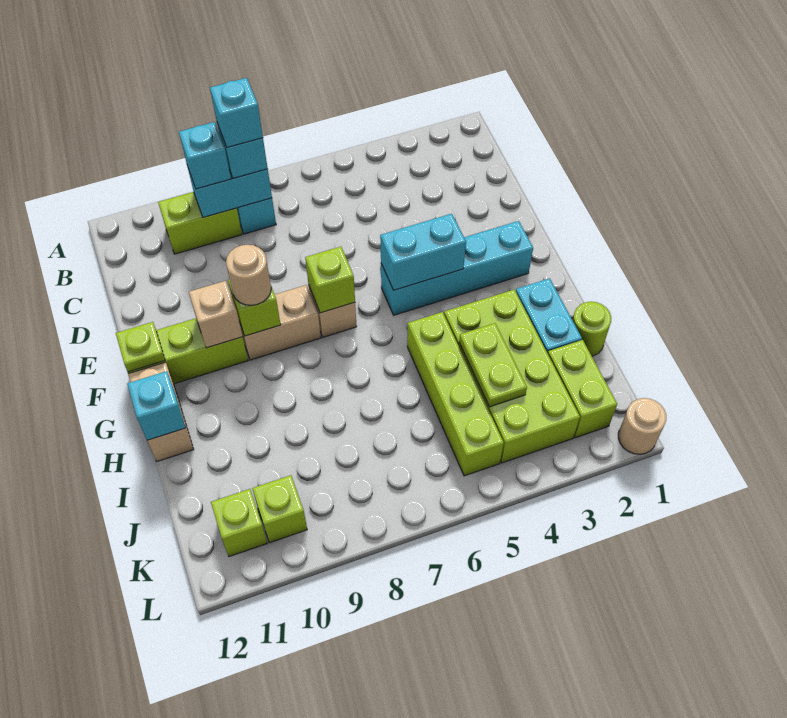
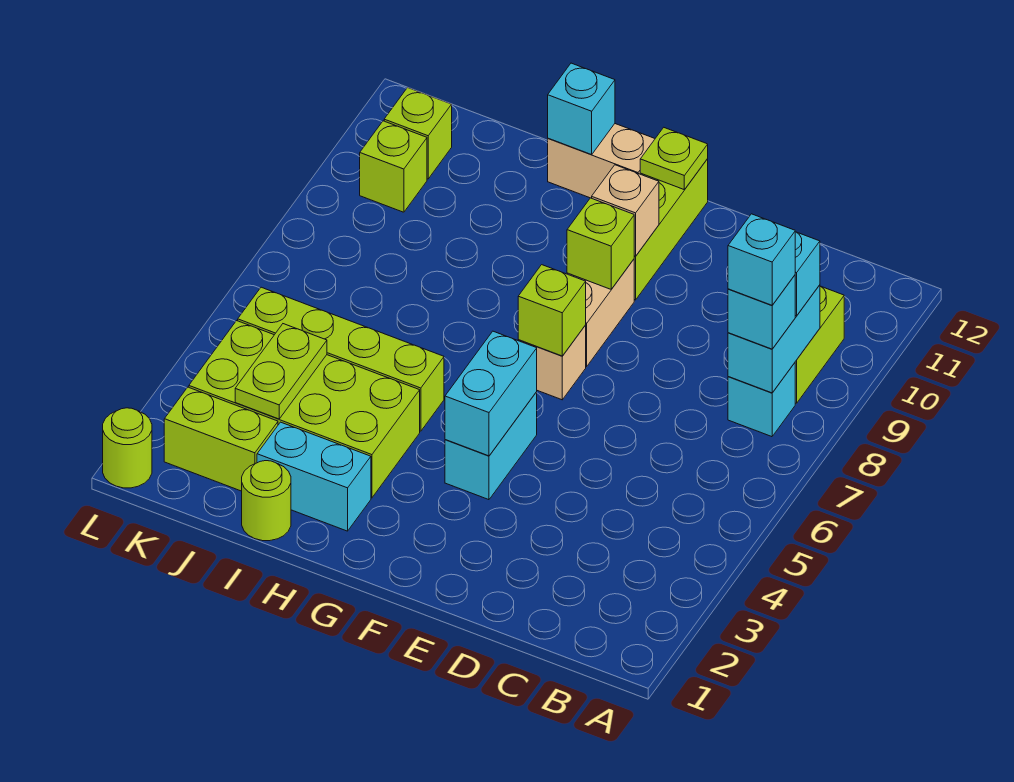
cyan brick F2:F5 level 1 -> cyan brick F4:F5 level 1
tan round brick F9 level 3 -> none
lime plate I4:J4 level 2 -> lime plate J3:J4 level 2
tan round brick L1 level 1 -> lime round brick L1 level 1

